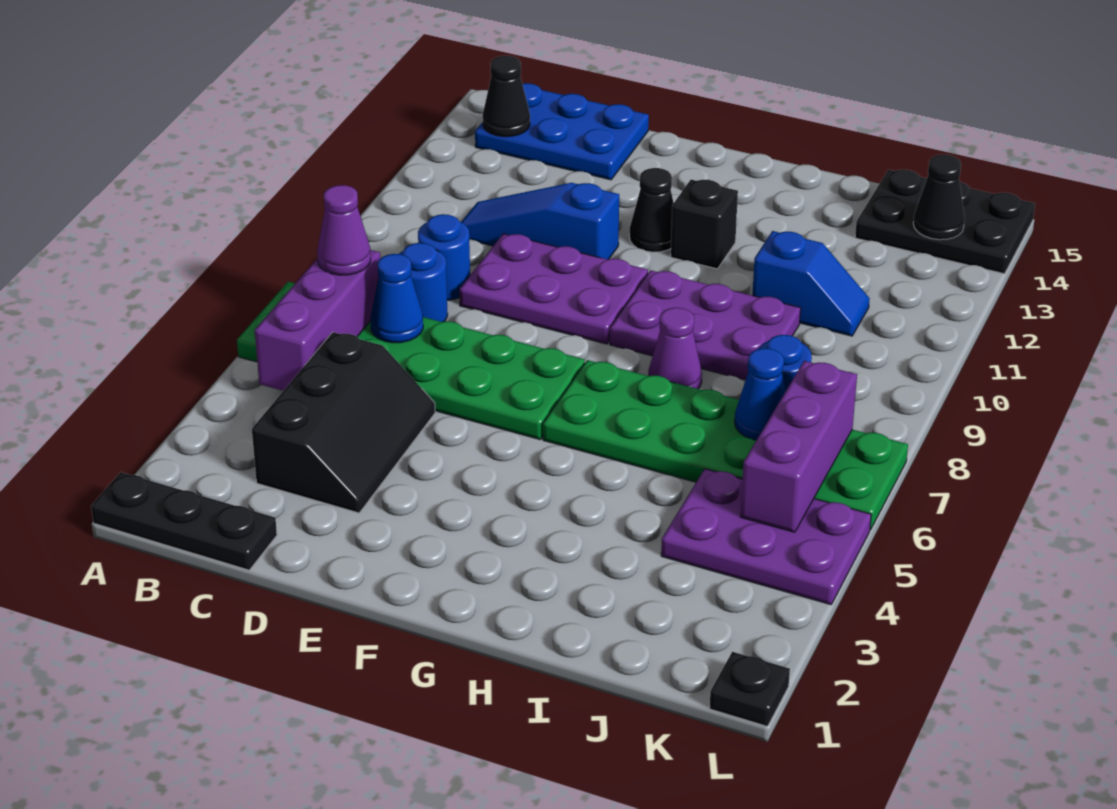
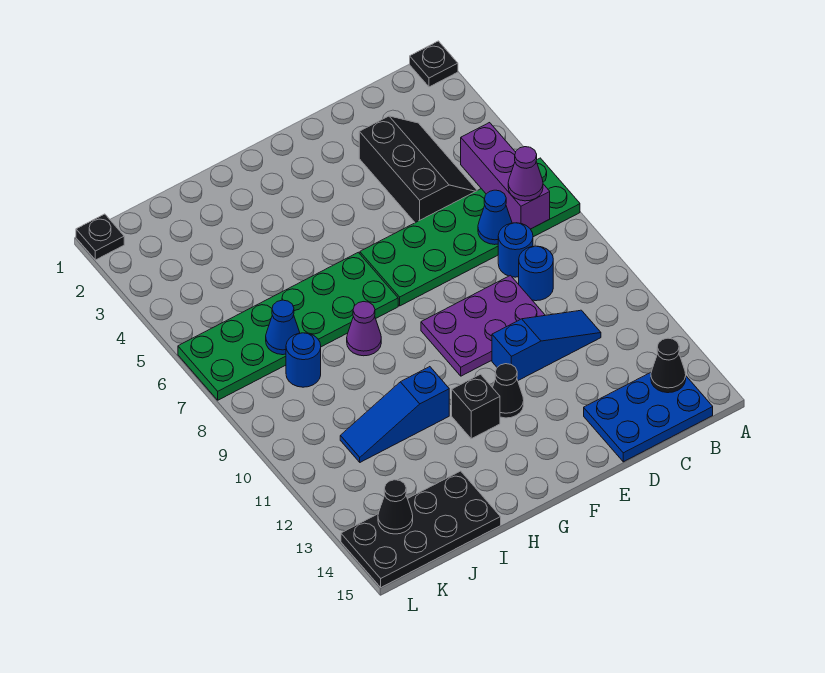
black plate A1:C1 level 1 -> black plate A1 level 1
black slope C3:D5 level 1 top C -> black slope C3:D5 level 1 top D
purple plate G9:I10 level 1 -> none
blue slope I11:J11 level 1 top I -> blue slope H11:J11 level 1 top H
purple plate J4:L5 level 1 -> none
black plate J14:L15 level 1 -> black plate I14:L15 level 1
purple brick K5:K7 level 2 -> none

